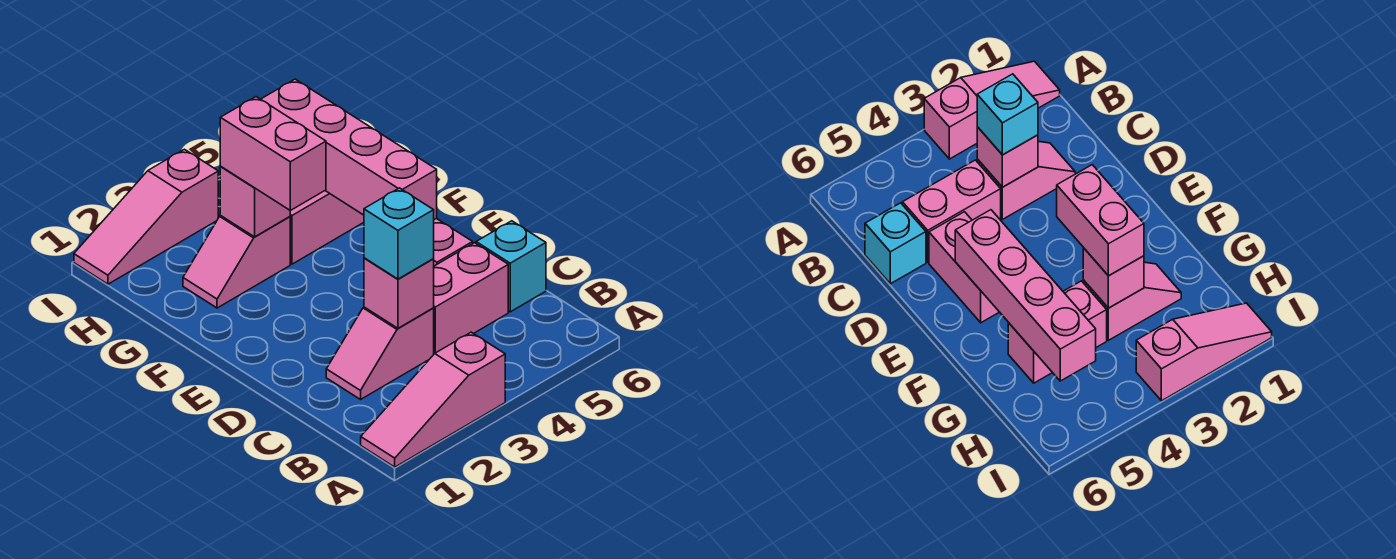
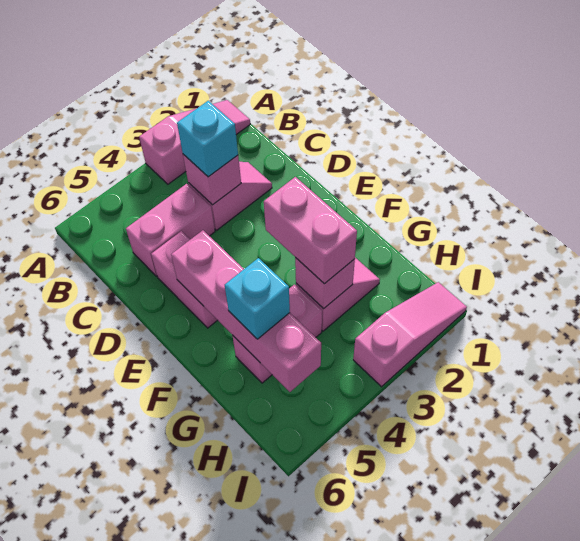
cyan brick C6 level 1 -> cyan brick G5 level 3

